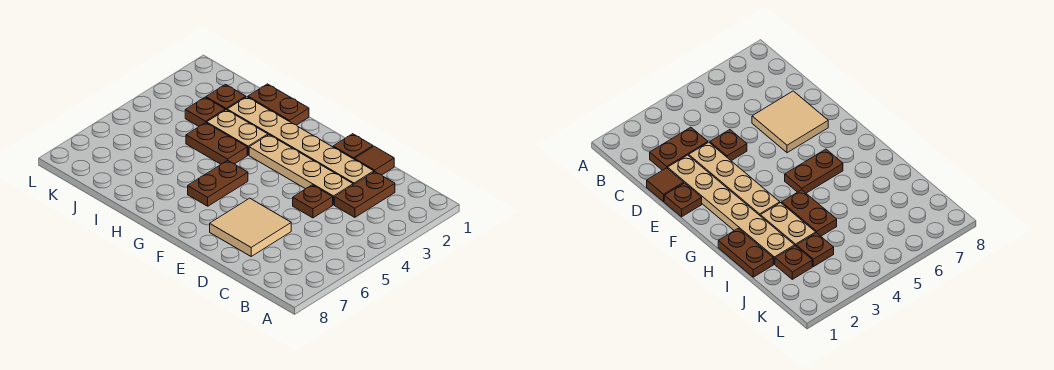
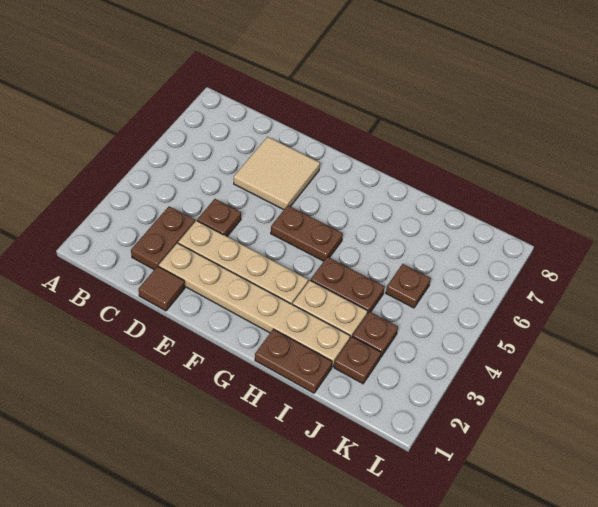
brown plate E1 level 1 -> brown plate J5 level 1
brown plate G5:G6 level 1 -> brown plate F5:G5 level 1

